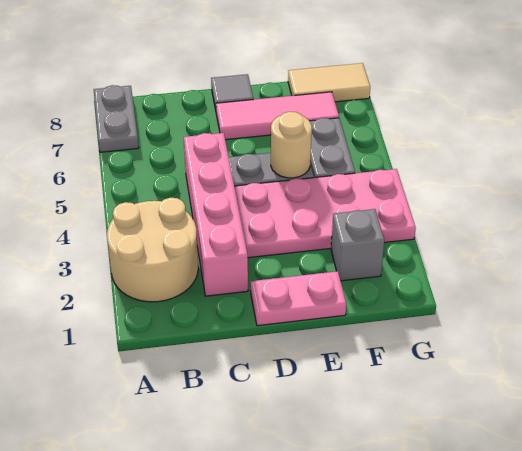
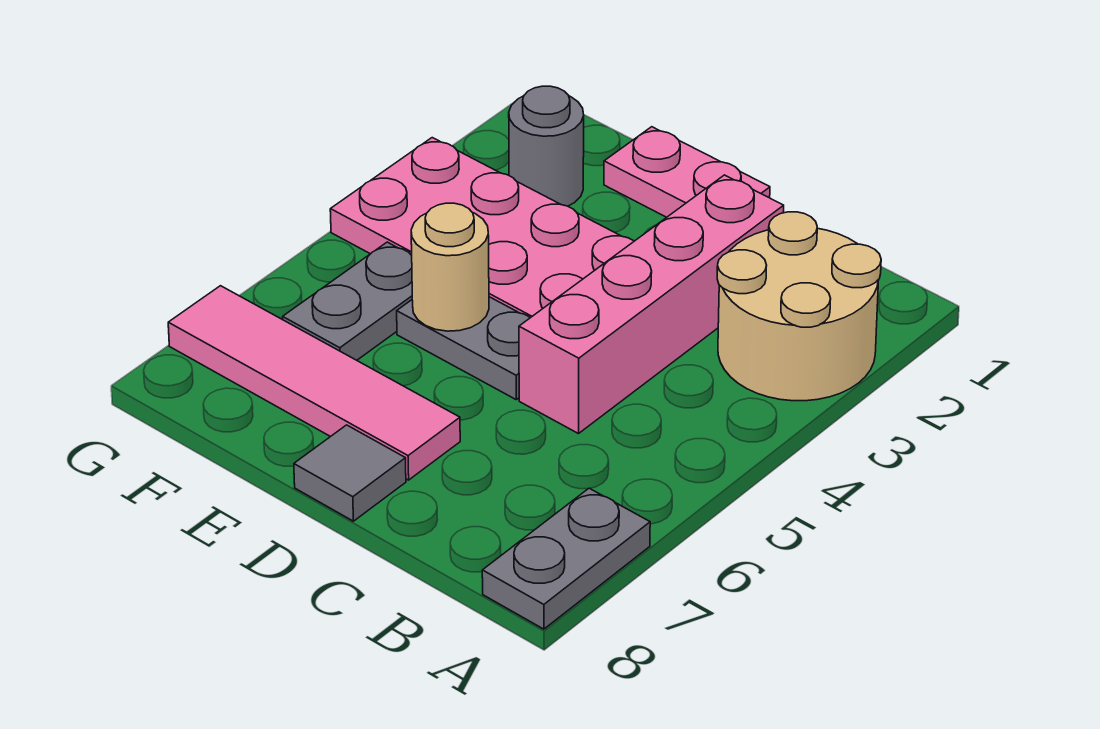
pink tile D7:F7 level 1 -> pink tile D7:G7 level 1
grey brick F2 level 1 -> grey round brick F2 level 1
tan tile F8:G8 level 1 -> none

